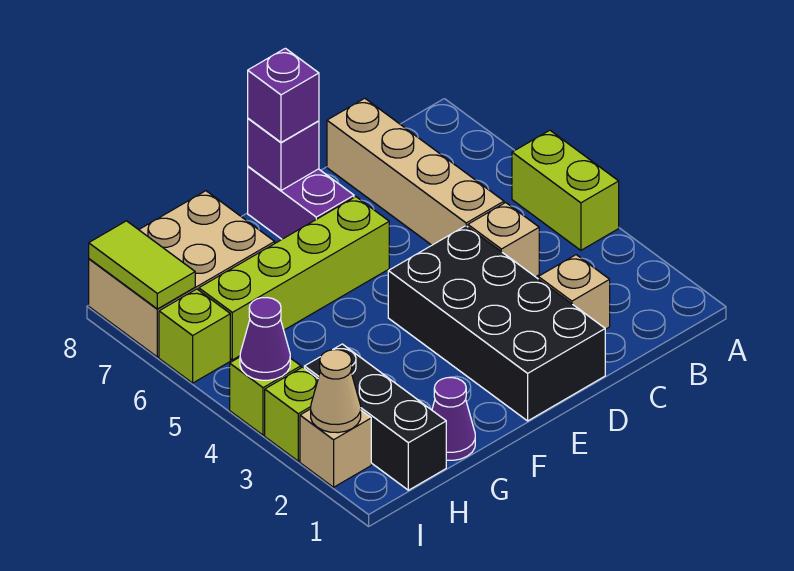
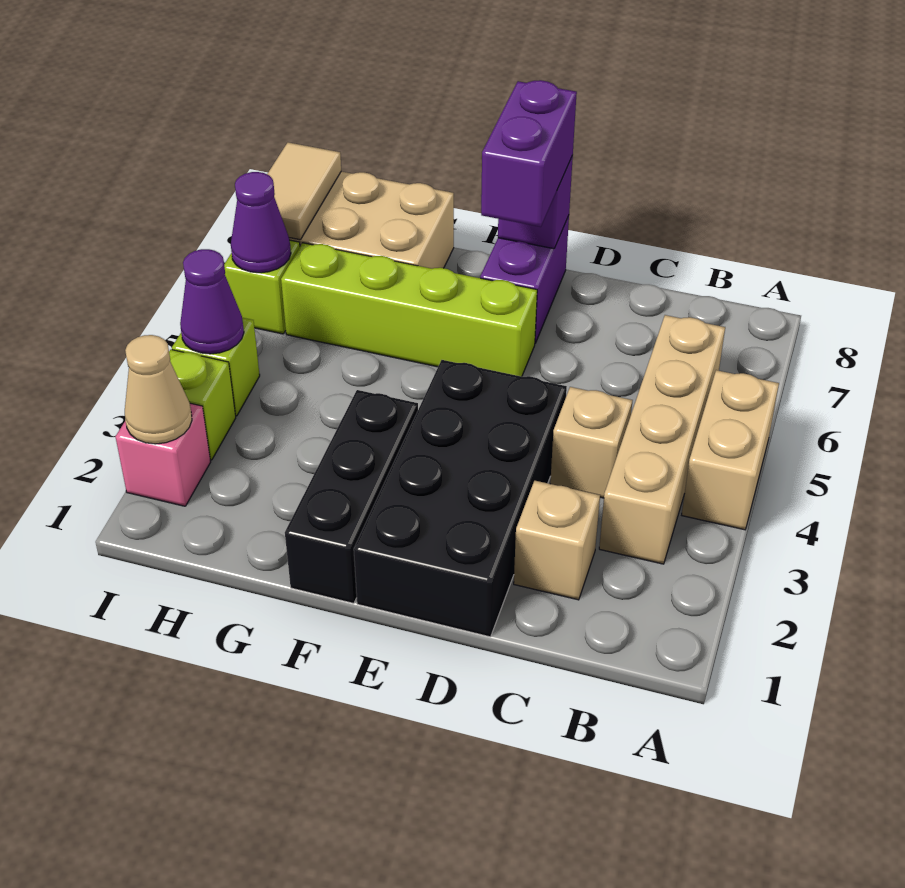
lime brick A4:A5 level 1 -> tan brick A4:A5 level 1
tan brick C5:C8 level 1 -> tan brick B3:B6 level 1
purple brick E8 level 3 -> purple brick E7:E8 level 3
purple cone G1 level 1 -> purple cone I6 level 2
black brick H1:H3 level 1 -> black brick F1:F3 level 1
tan brick I2 level 1 -> pink brick I2 level 1
lime tile I7:I8 level 2 -> tan tile I7:I8 level 2

